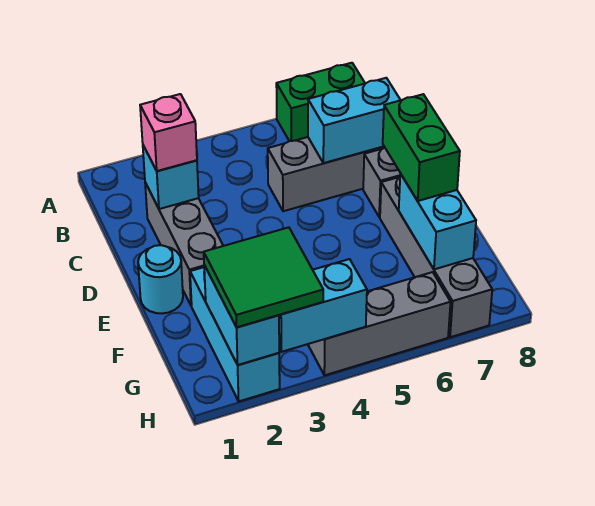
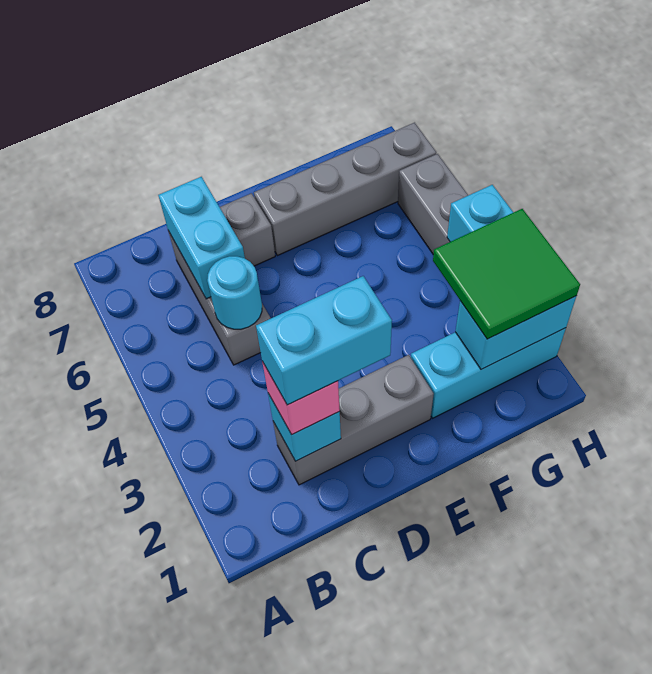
green brick A6:A7 level 1 -> none
cyan round brick E1 level 1 -> cyan round brick C5 level 2
green brick E7:F7 level 3 -> none
cyan brick F7:G7 level 2 -> cyan brick C2:D2 level 4

